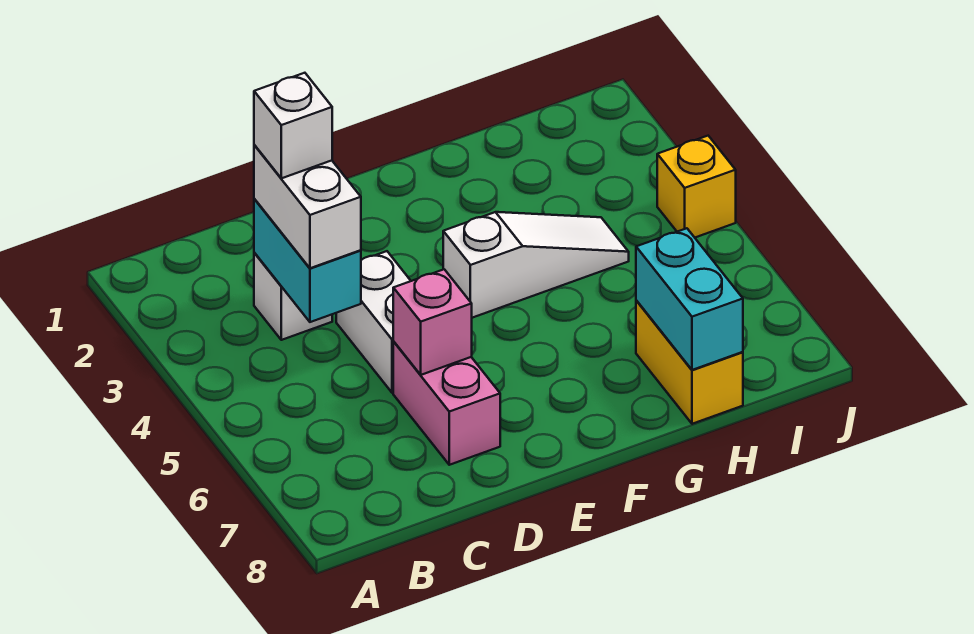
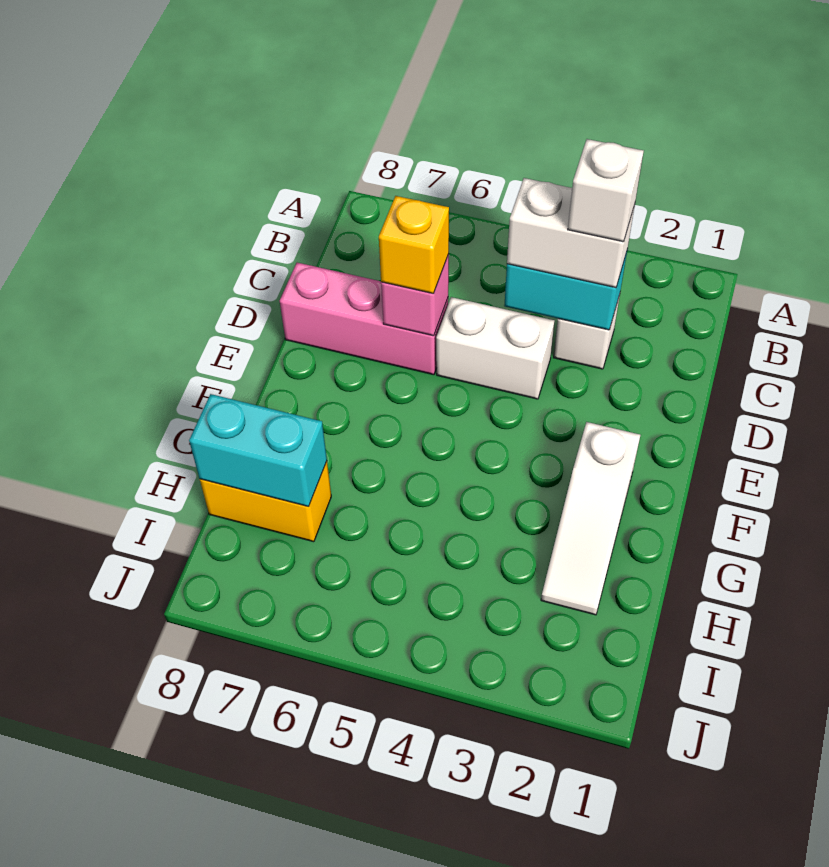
pink brick D6:D7 level 1 -> pink brick D6:D8 level 1
white slope F4:H4 level 1 top F -> white slope F2:H2 level 1 top F
yellow brick J4 level 1 -> yellow brick D6 level 3

